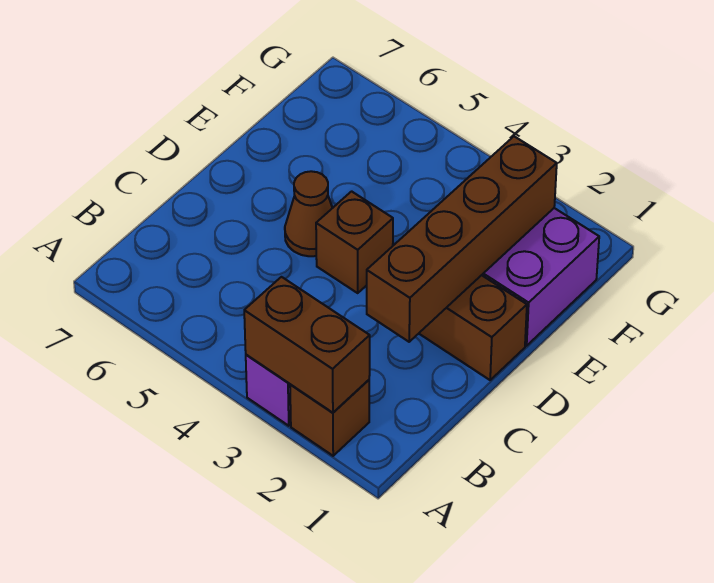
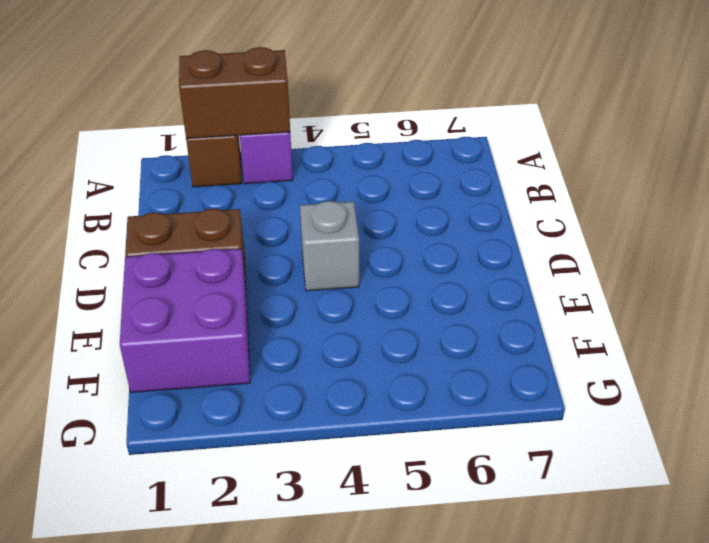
brown brick C2:F2 level 2 -> none
brown brick D4 level 1 -> grey brick D4 level 1
brown cone D5 level 1 -> none

